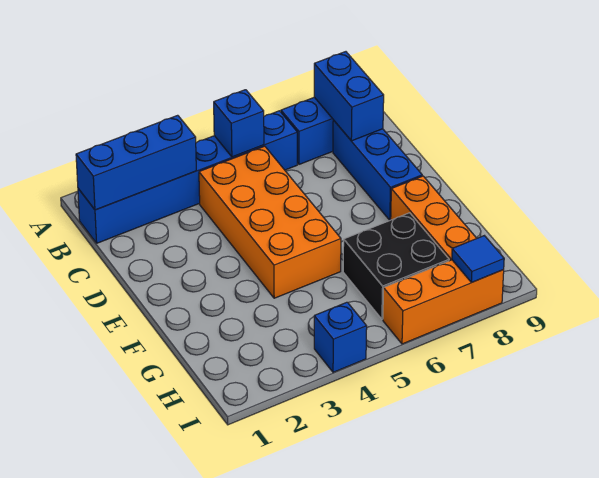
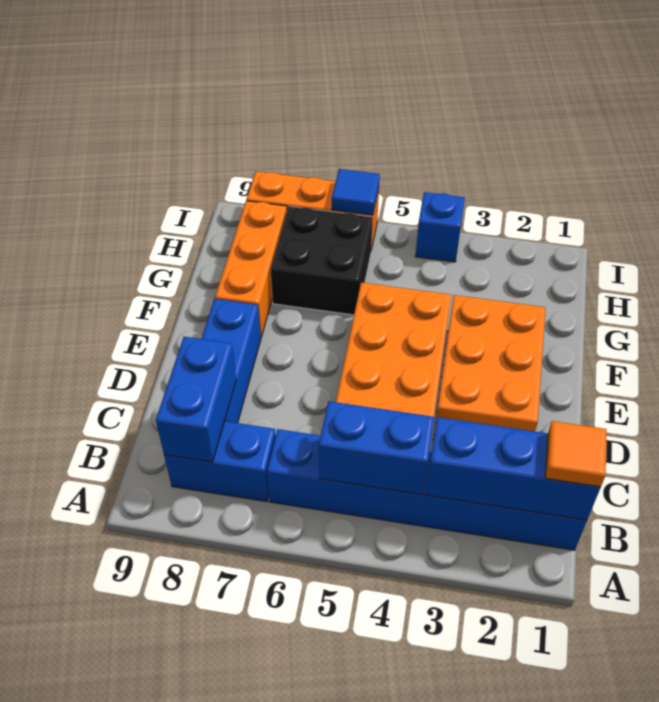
none -> orange tile B1 level 3
blue brick B5 level 2 -> blue brick B4:B5 level 2
none -> orange brick D2:F3 level 1
blue tile I8 level 2 -> blue tile I6 level 2

